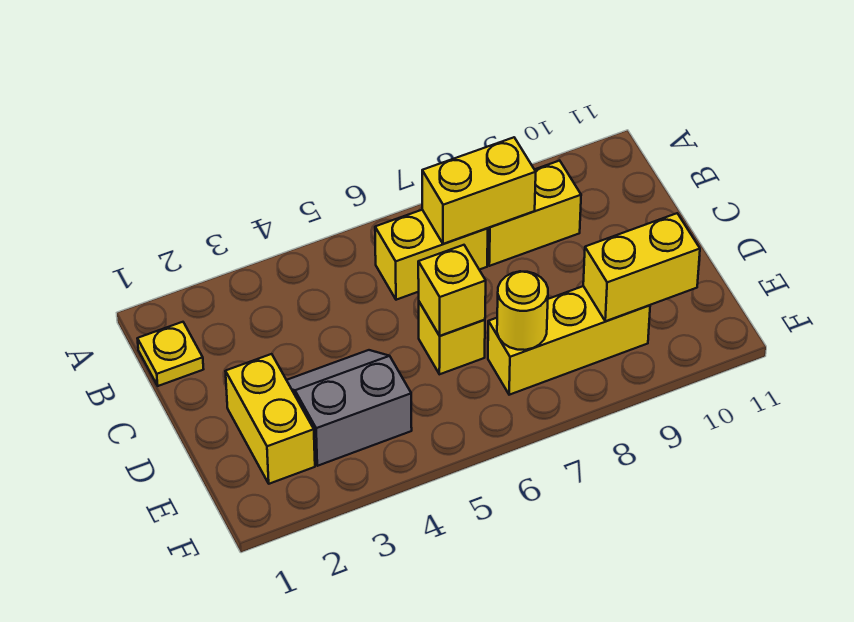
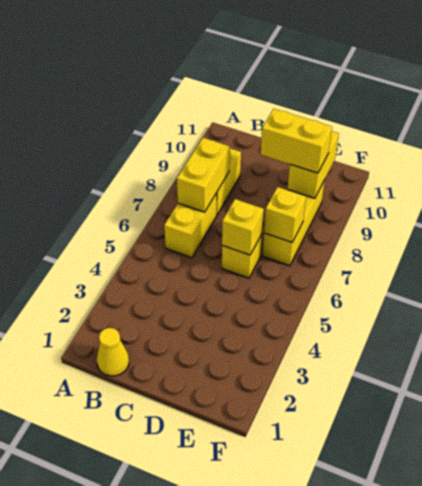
yellow plate B1 level 1 -> yellow cone B1 level 1
yellow brick D2:E2 level 1 -> yellow brick D9:E9 level 3
grey slope D3:E4 level 1 top E -> none
yellow round brick E7 level 2 -> yellow brick E7 level 2

